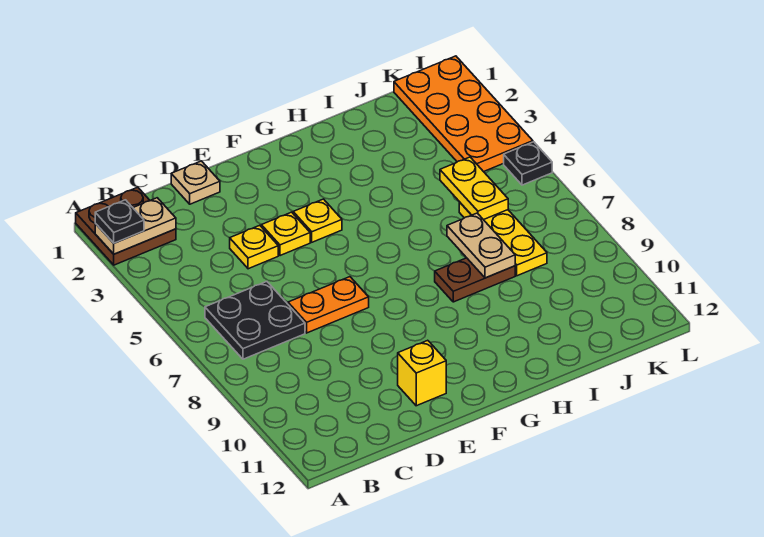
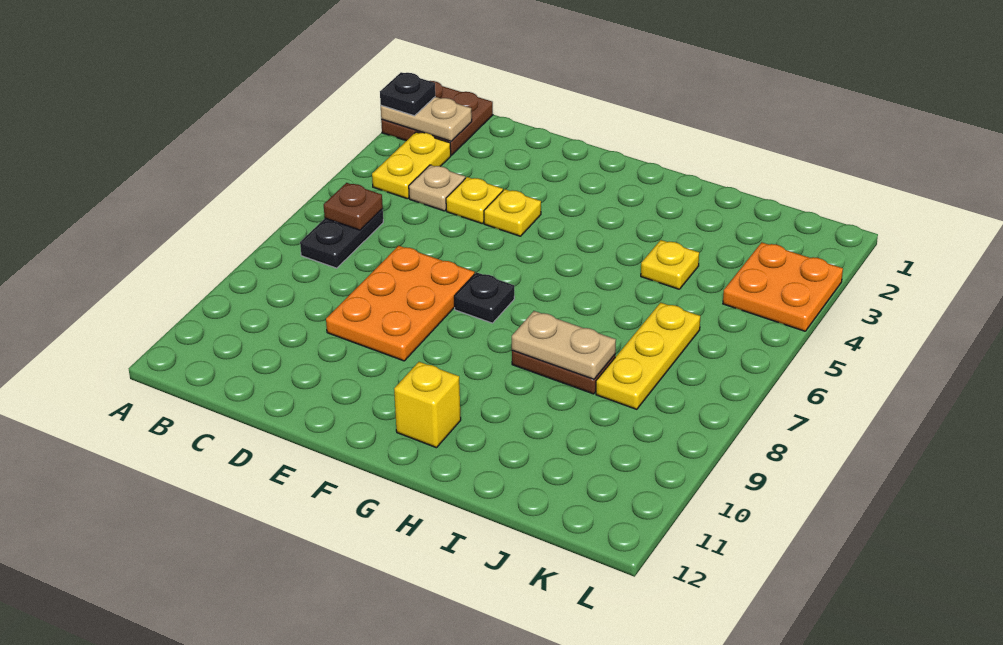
black plate B6:C7 level 1 -> black plate B6:B7 level 1
none -> brown plate B6 level 2
tan plate D1 level 1 -> tan plate C4 level 1
orange plate D7:E7 level 1 -> orange plate D7:E9 level 1
yellow brick E11 level 1 -> yellow brick G11 level 1
yellow plate F4 level 1 -> yellow plate I4 level 1
tan plate I7:I8 level 2 -> tan plate H8:I8 level 2
yellow plate J5:J6 level 2 -> yellow plate B3:B4 level 1
orange plate K1:L4 level 1 -> orange plate K3:L4 level 1
black plate L5 level 1 -> black plate F7 level 1

